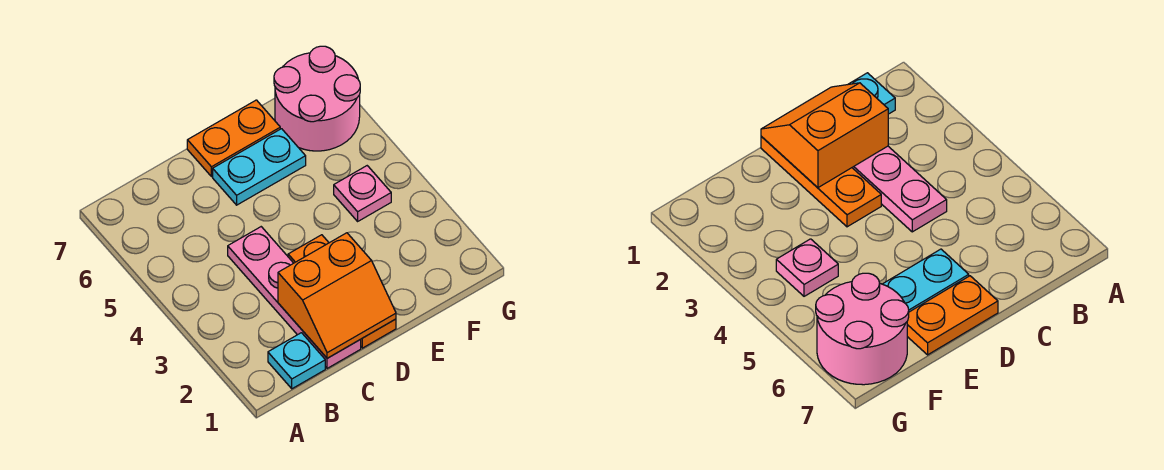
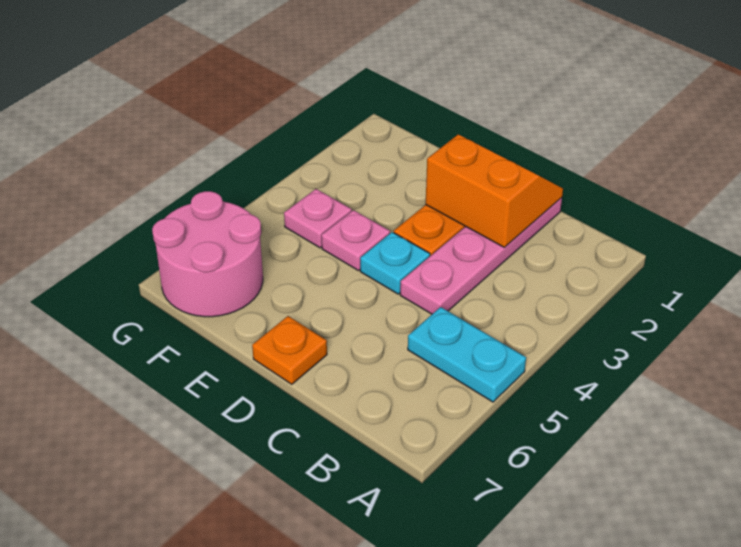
cyan plate B1 level 1 -> cyan plate D4 level 1
cyan plate D6:E6 level 1 -> cyan plate A5:B5 level 1
orange plate D7:E7 level 1 -> orange plate D7 level 1
none -> pink plate E4 level 1

